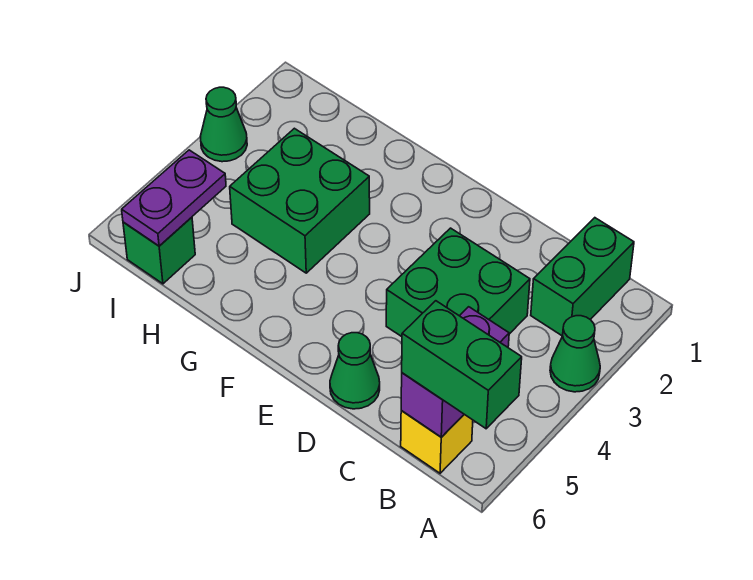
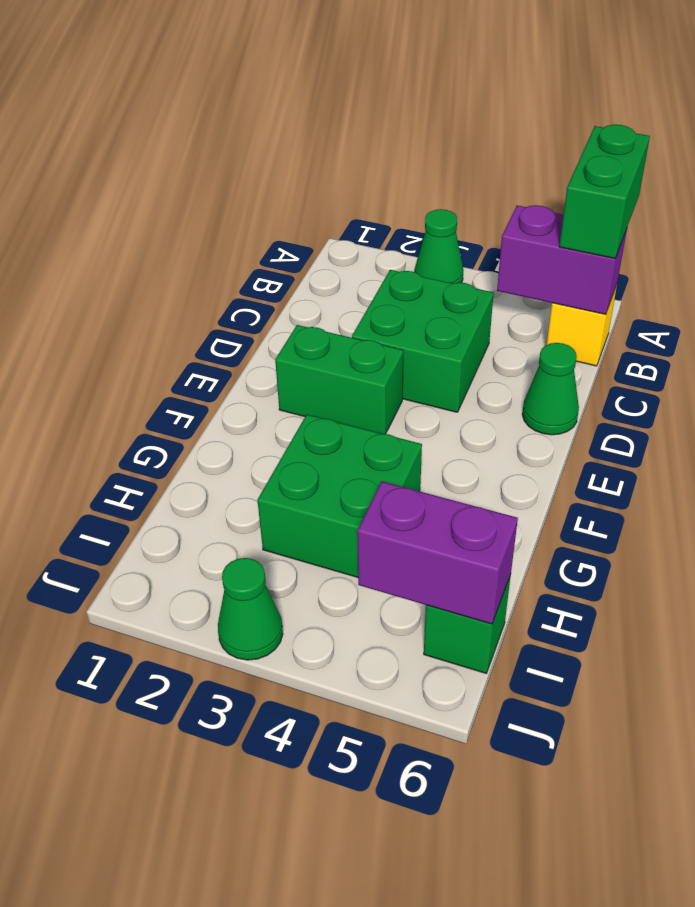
green brick B1:B2 level 1 -> green brick E2:E3 level 1
purple plate I5:I6 level 2 -> purple brick I5:I6 level 2

